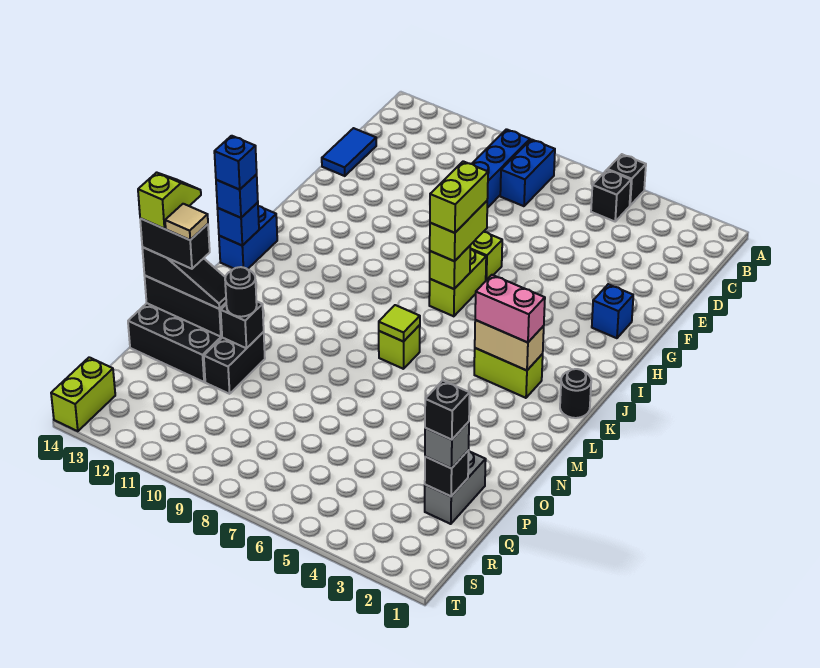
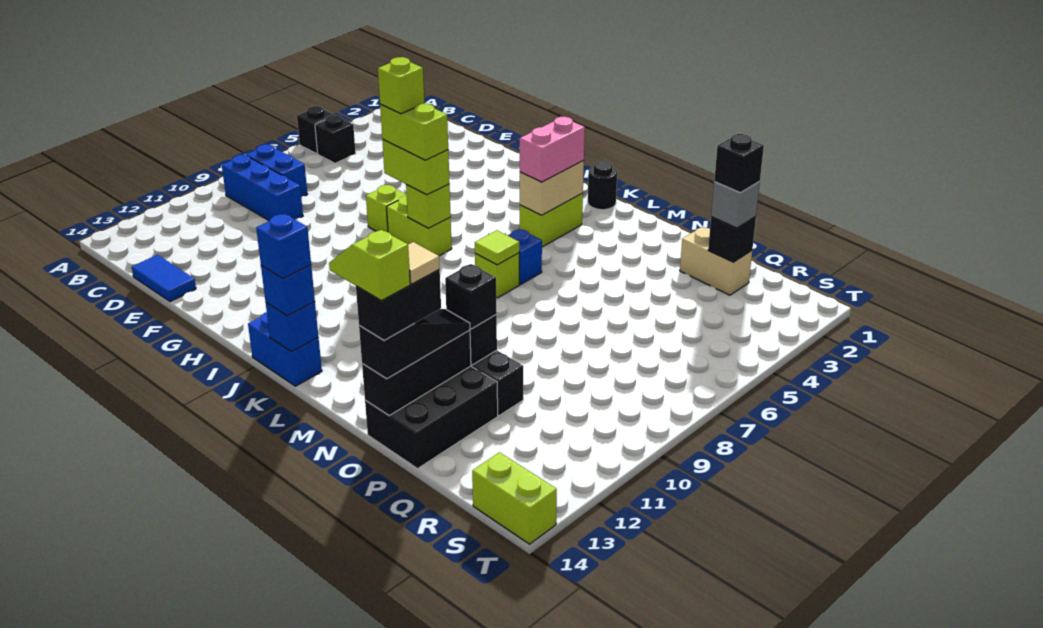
blue brick G2 level 1 -> blue brick L6 level 1
none -> lime brick H7 level 5
black round brick O11 level 3 -> black brick O11 level 3
grey brick P2:Q2 level 1 -> tan brick P2:Q2 level 1

